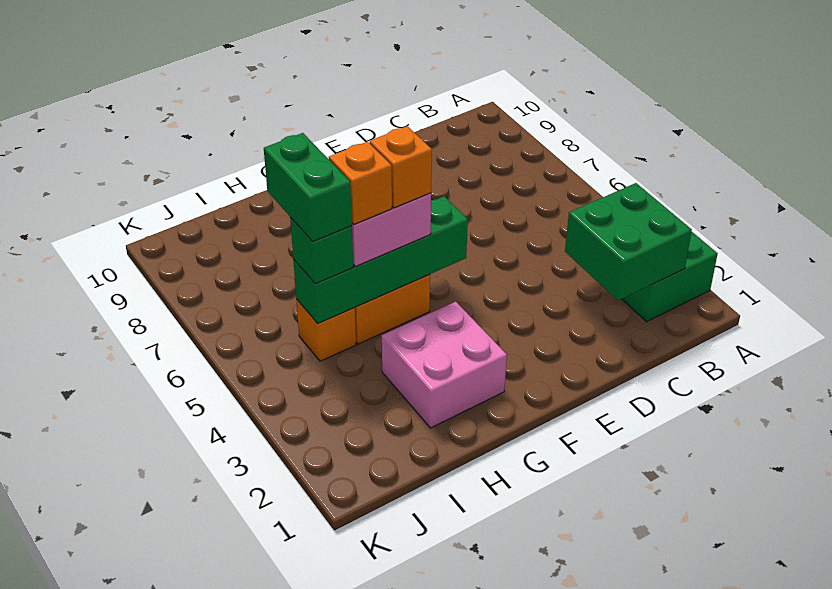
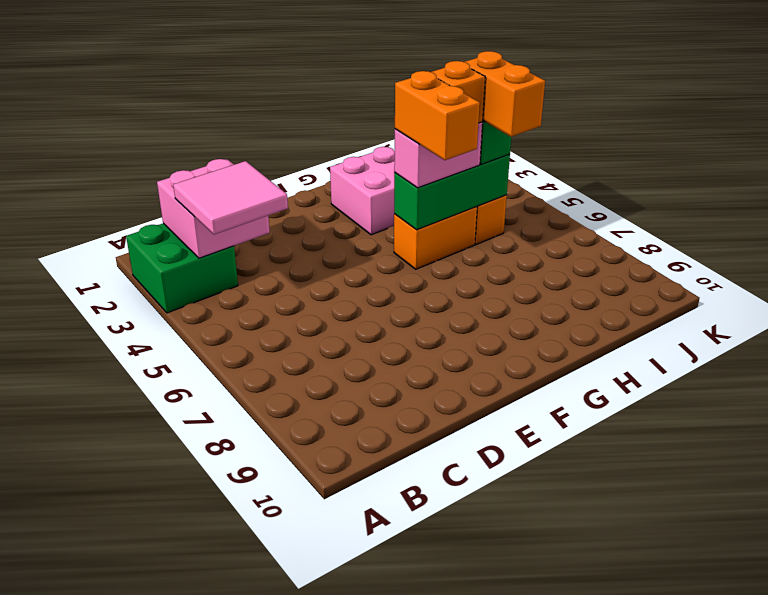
green brick B2:C3 level 2 -> pink brick B2:C3 level 2
none -> pink tile B3:C4 level 3
green brick F5:I5 level 2 -> green brick G5:I5 level 2
orange brick G5 level 4 -> orange brick G5:G6 level 4
green brick I5:I6 level 4 -> orange brick I5:I6 level 4

